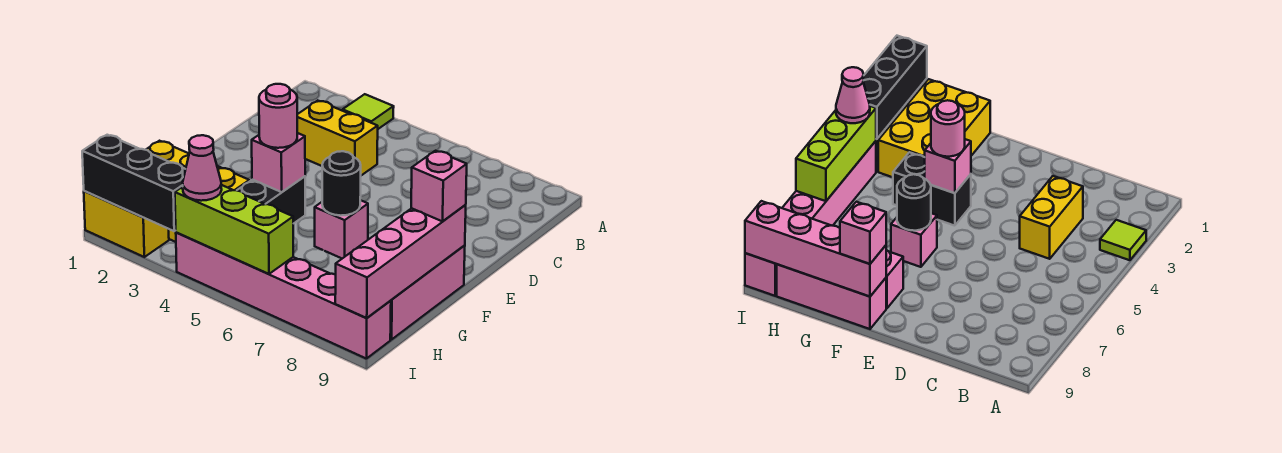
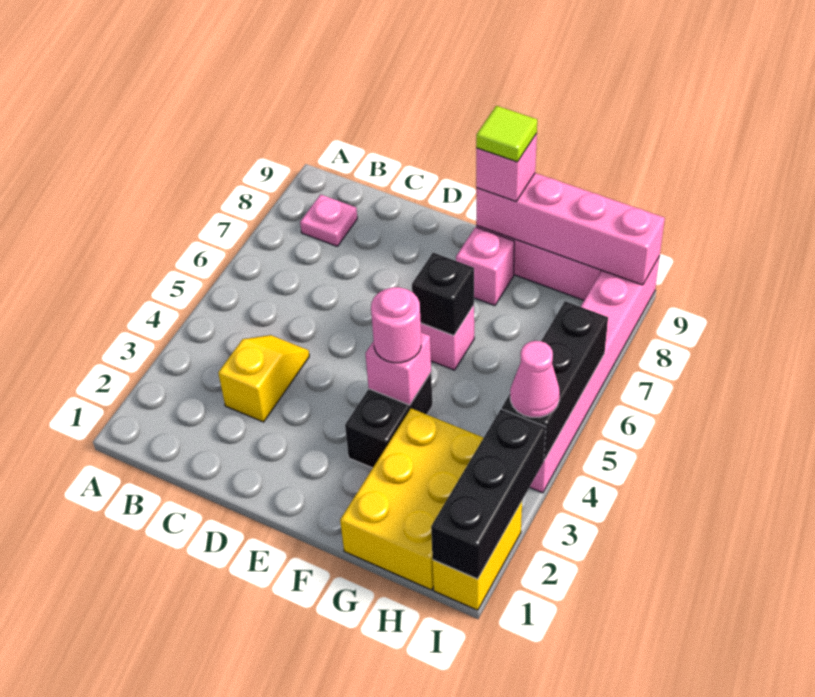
lime tile A3 level 1 -> lime tile F9 level 4
none -> pink plate B8 level 1
yellow brick C3:C4 level 1 -> yellow slope C3:C4 level 1 top 3
black brick F4:G4 level 1 -> black brick F3:F4 level 1
black round brick F6 level 2 -> black brick F6 level 2
lime brick I4:I6 level 2 -> black brick I4:I6 level 2

